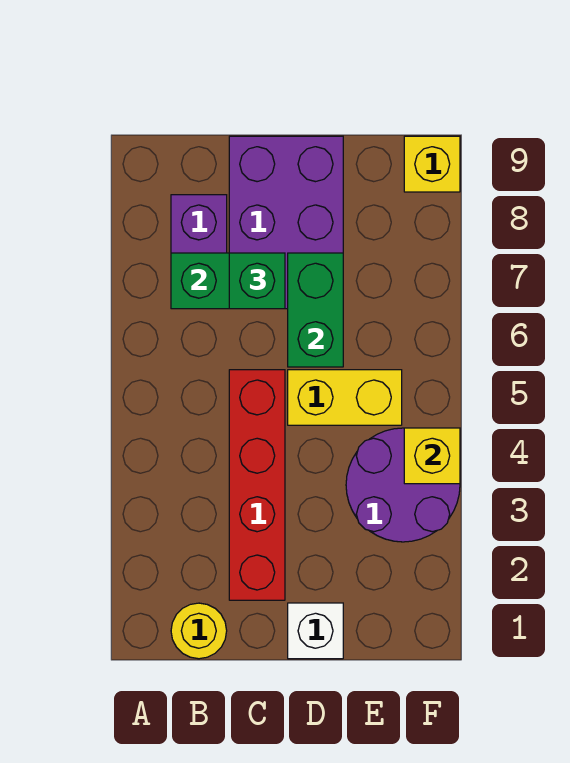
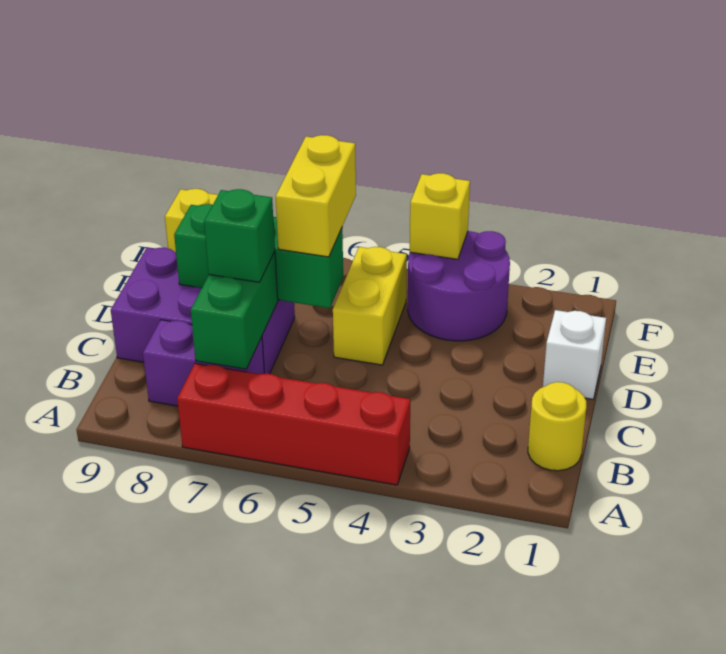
red brick C2:C5 level 1 -> red brick A4:A7 level 1
green brick D6:D7 level 2 -> green brick D6:D8 level 2
none -> yellow brick D6:E6 level 3

